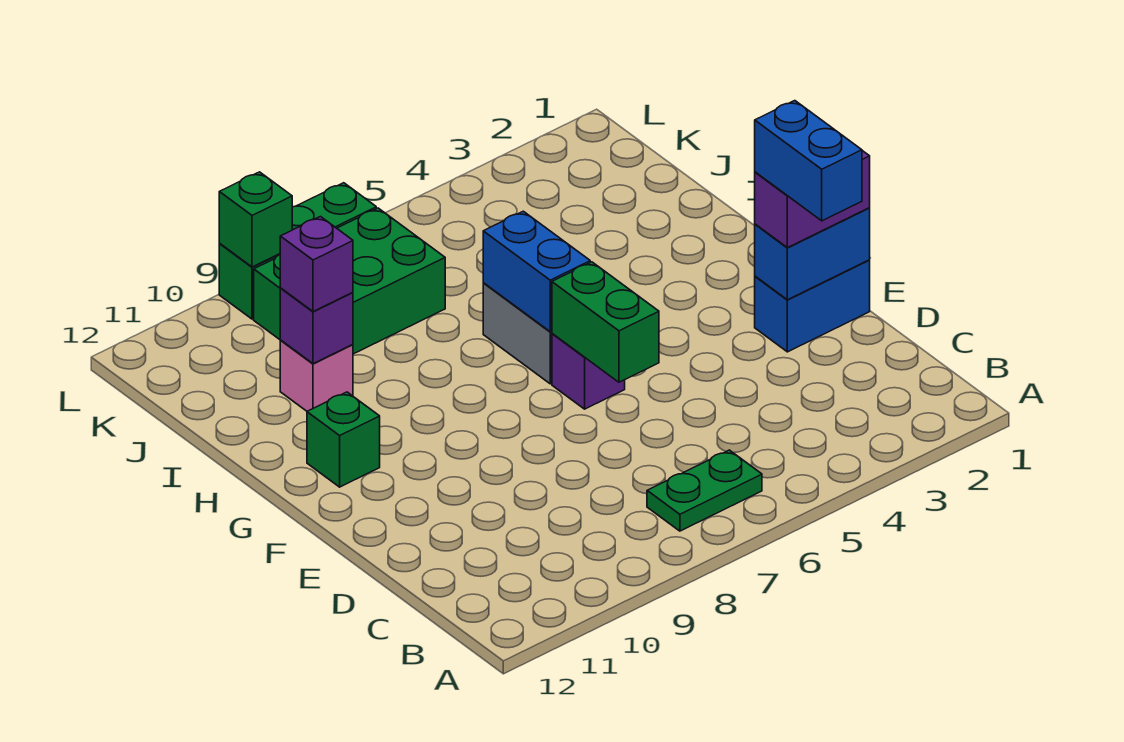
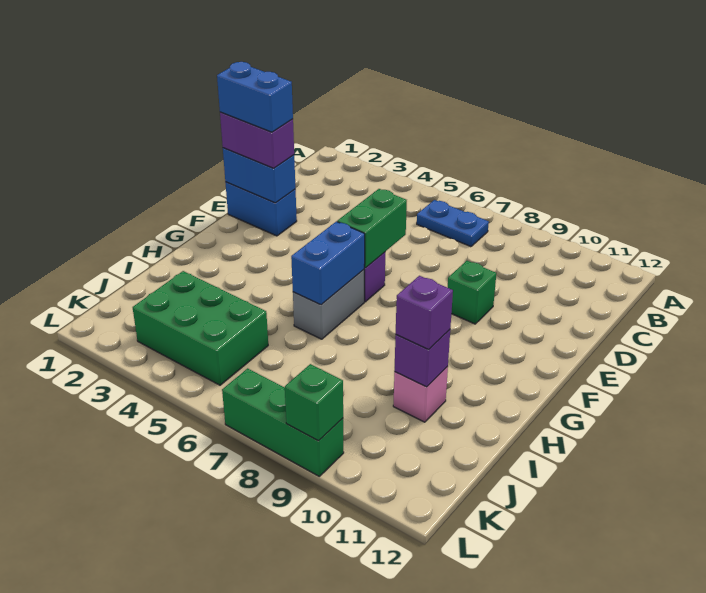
green plate B6:B7 level 1 -> blue plate B6:B7 level 1
blue brick D2:E2 level 4 -> blue brick E1:E2 level 4
green brick G11 level 1 -> green brick E9 level 1
green brick J7:K9 level 1 -> green brick J3:K5 level 1

